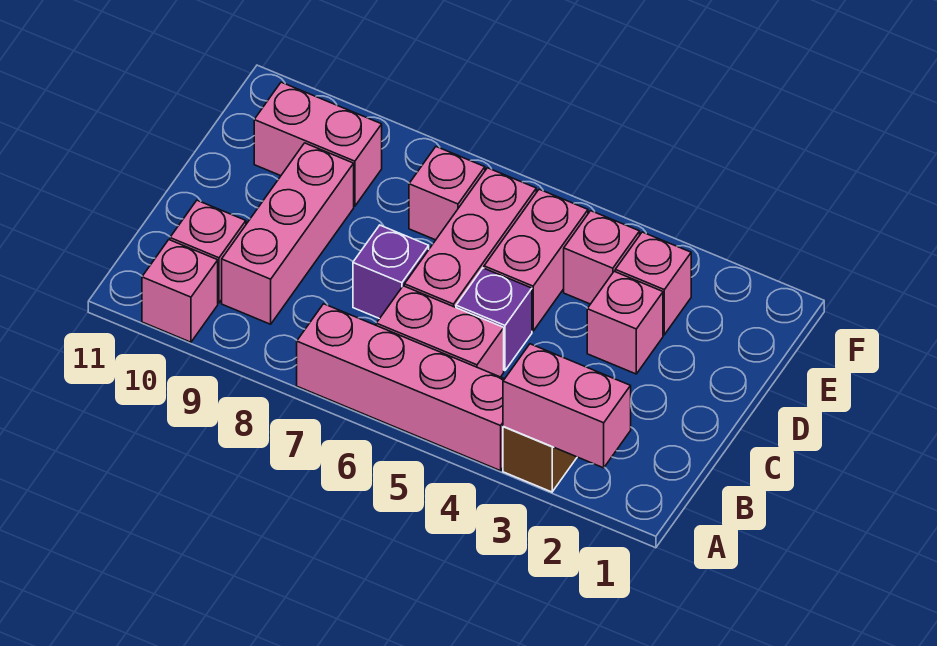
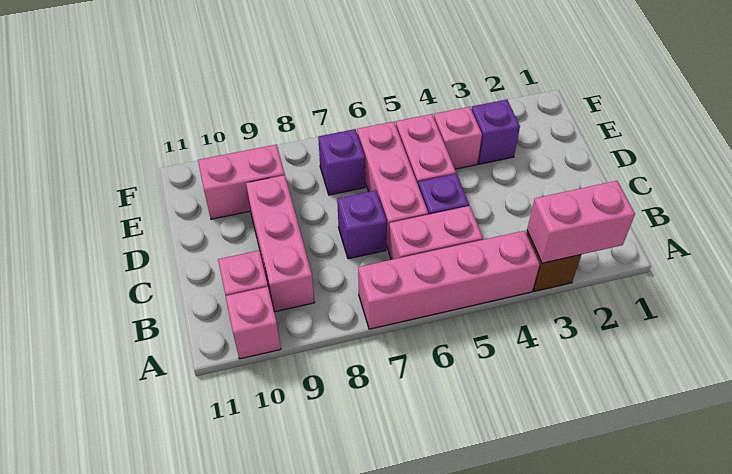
pink brick D3 level 1 -> none
pink brick E3 level 1 -> purple brick E3 level 1
pink brick E7 level 1 -> purple brick E7 level 1

